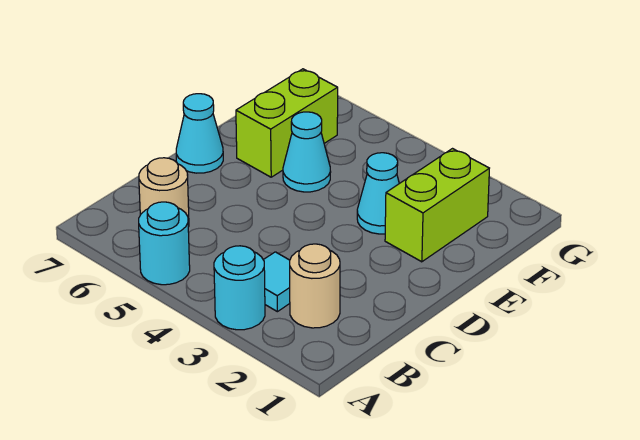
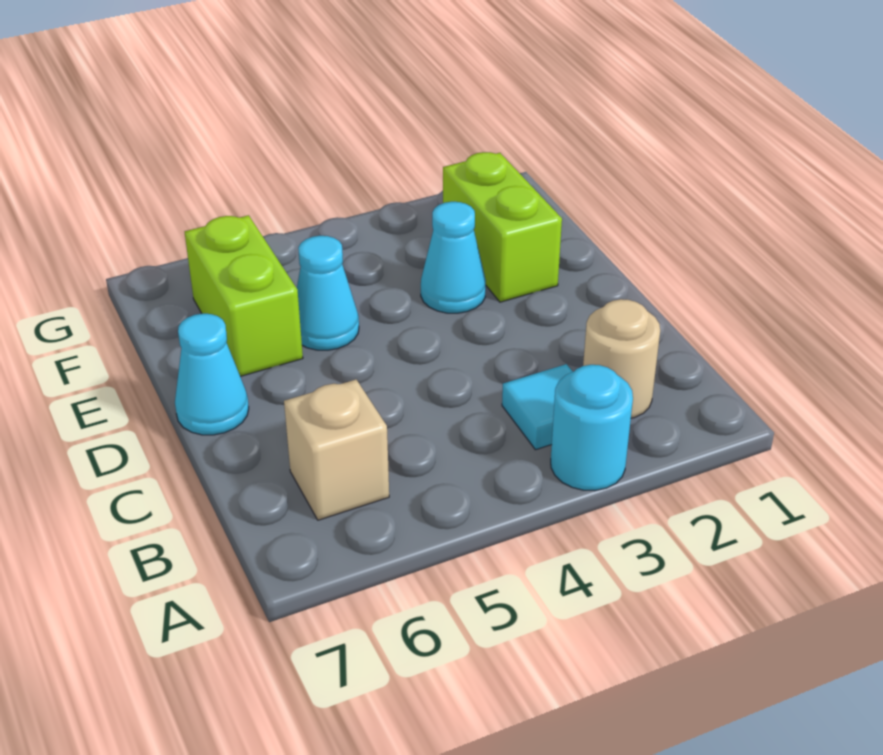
cyan round brick A5 level 1 -> none
tan round brick B6 level 1 -> tan brick B6 level 1

